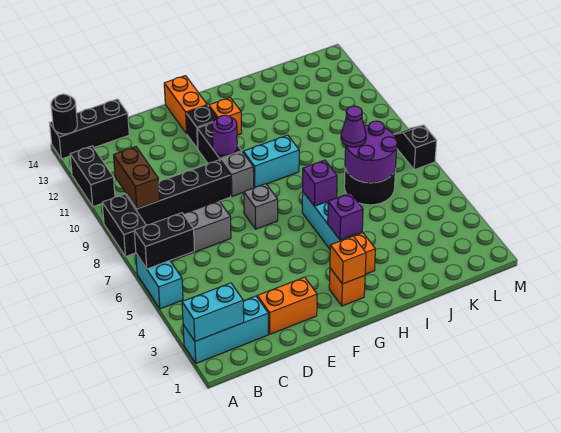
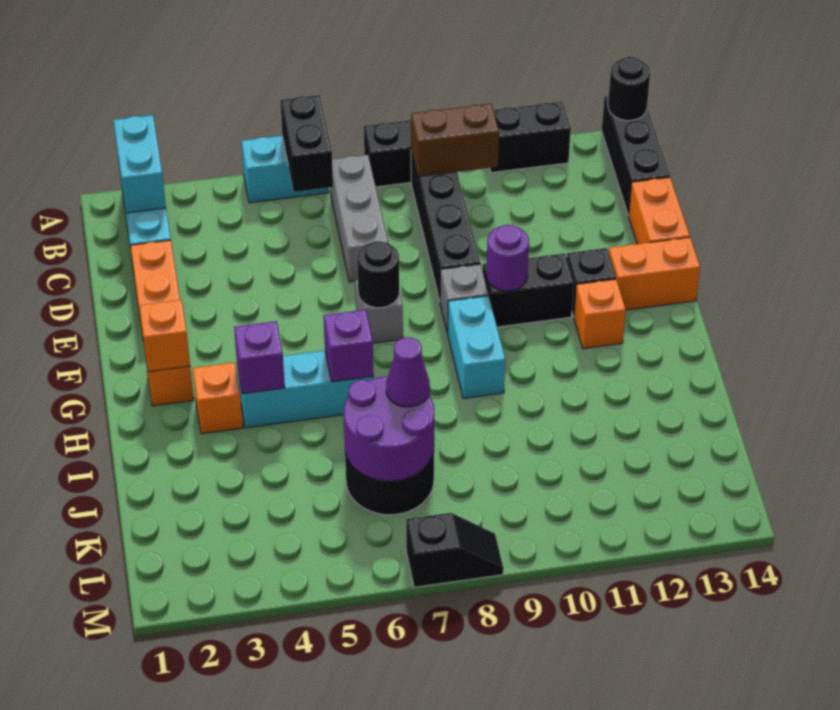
none -> orange brick D14:E14 level 1
none -> black round brick F7 level 2

